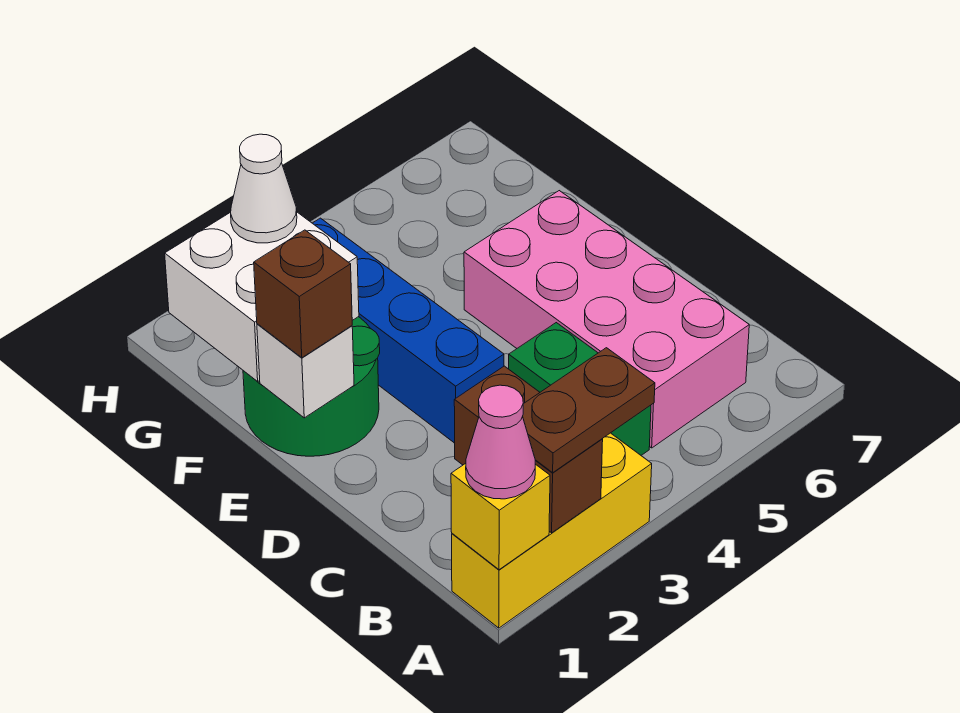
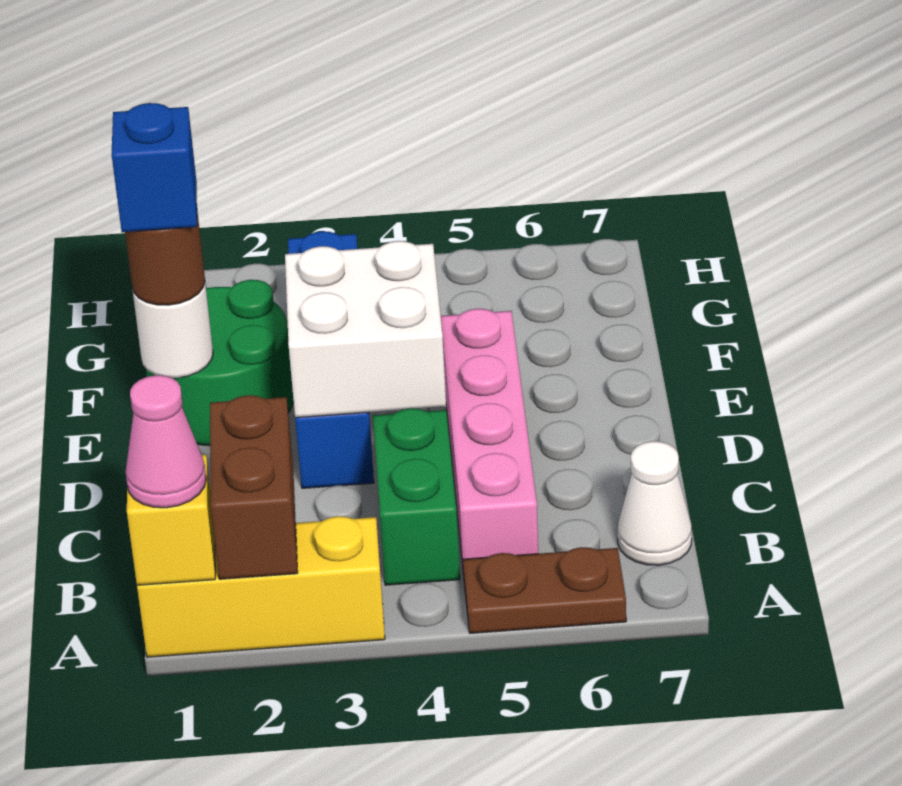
brown plate A2:A3 level 3 -> brown plate A5:A6 level 1
pink brick B5:E6 level 1 -> pink brick B5:E5 level 1
white brick E1 level 2 -> white round brick E1 level 2
brown brick E1 level 3 -> brown round brick E1 level 3
none -> blue brick E1 level 4
white brick F1:G2 level 2 -> white brick D3:E4 level 2
white cone G2 level 3 -> white cone B7 level 1

